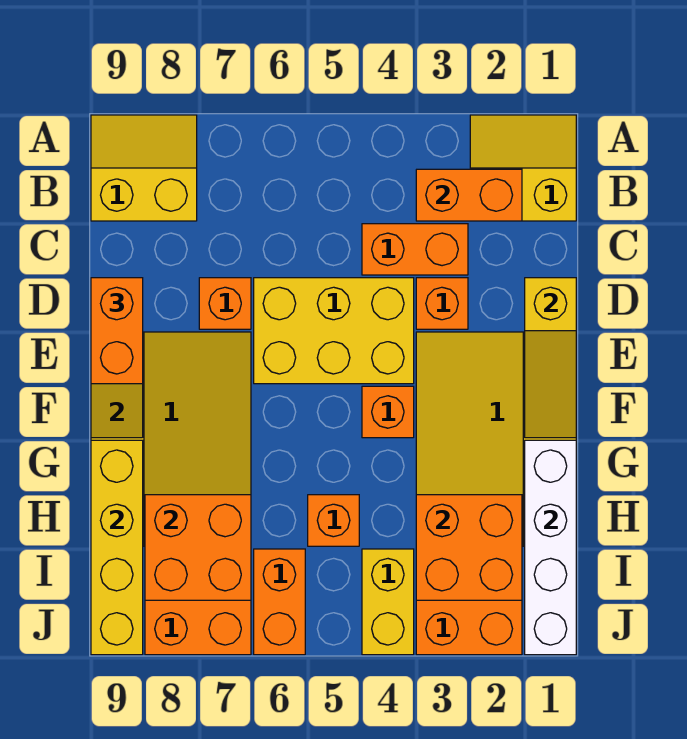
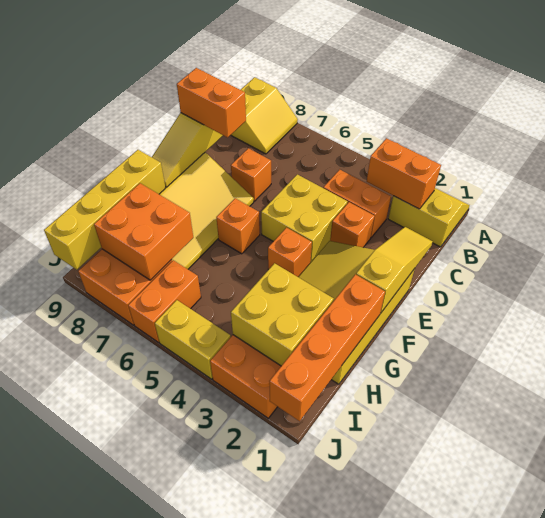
yellow slope A8:B9 level 1 top B -> yellow slope A8:B9 level 1 top 9
yellow slope D1:F1 level 2 top D -> yellow slope D1:F1 level 2 top F
yellow brick D4:E6 level 1 -> yellow brick D4:E5 level 1
orange brick D9:E9 level 3 -> orange brick D8:D9 level 3
white brick G1:J1 level 2 -> orange brick G1:J1 level 2
orange brick H2:I3 level 2 -> yellow brick H2:I3 level 2
orange brick H5 level 1 -> orange brick F6 level 1
yellow brick I4:J4 level 1 -> yellow brick J4:J5 level 1

